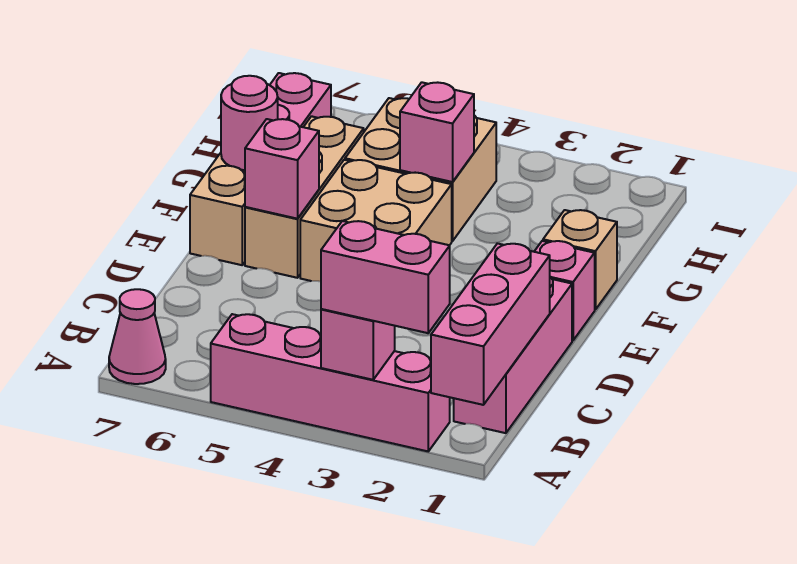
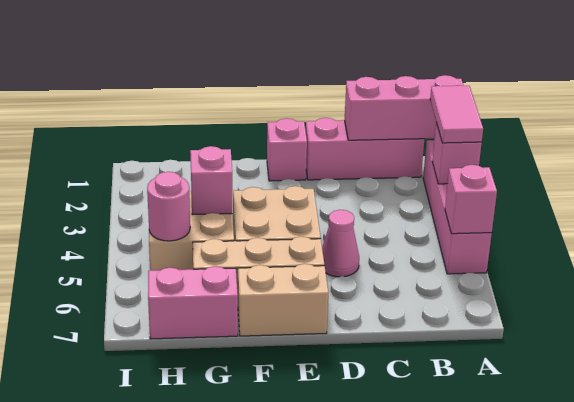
pink brick A2:A3 level 3 -> pink tile A2:A3 level 3
pink cone A7 level 1 -> pink cone D5 level 1
pink brick E6 level 2 -> pink brick A5 level 2
tan brick F1 level 1 -> none
pink round brick F7 level 2 -> pink round brick H5 level 2

